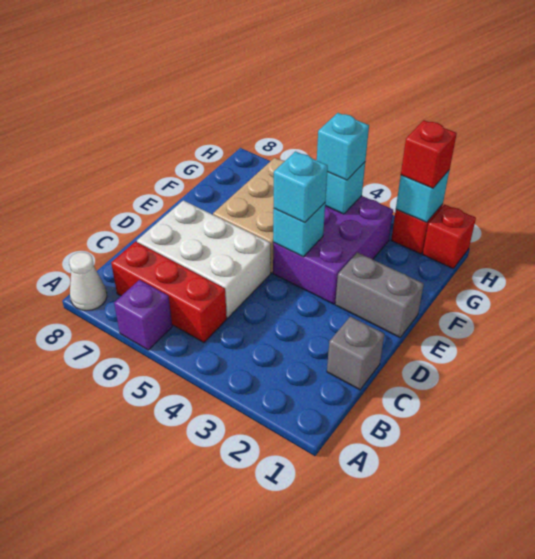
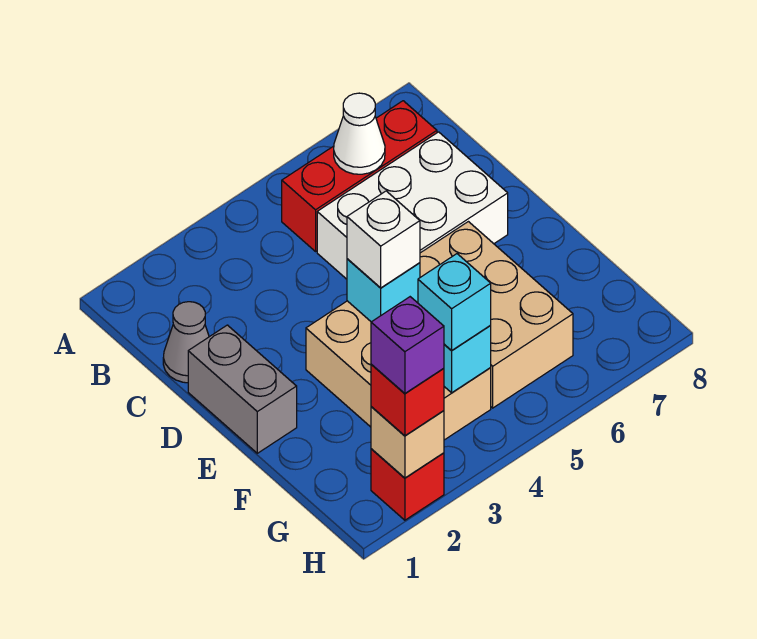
purple brick A6 level 1 -> purple brick H2 level 4
white cone A8 level 1 -> white cone B6 level 2
grey brick C1 level 1 -> grey cone C1 level 1
grey brick E1:E2 level 1 -> grey brick D1:E1 level 1
purple brick E3:G4 level 1 -> tan brick E3:G4 level 1
cyan brick E4 level 3 -> white brick E4 level 3
red brick H1 level 1 -> none
cyan brick H2 level 2 -> tan brick H2 level 2

